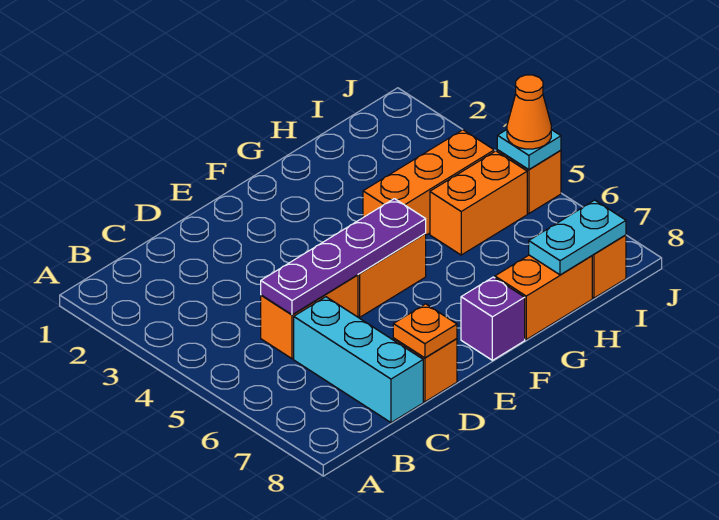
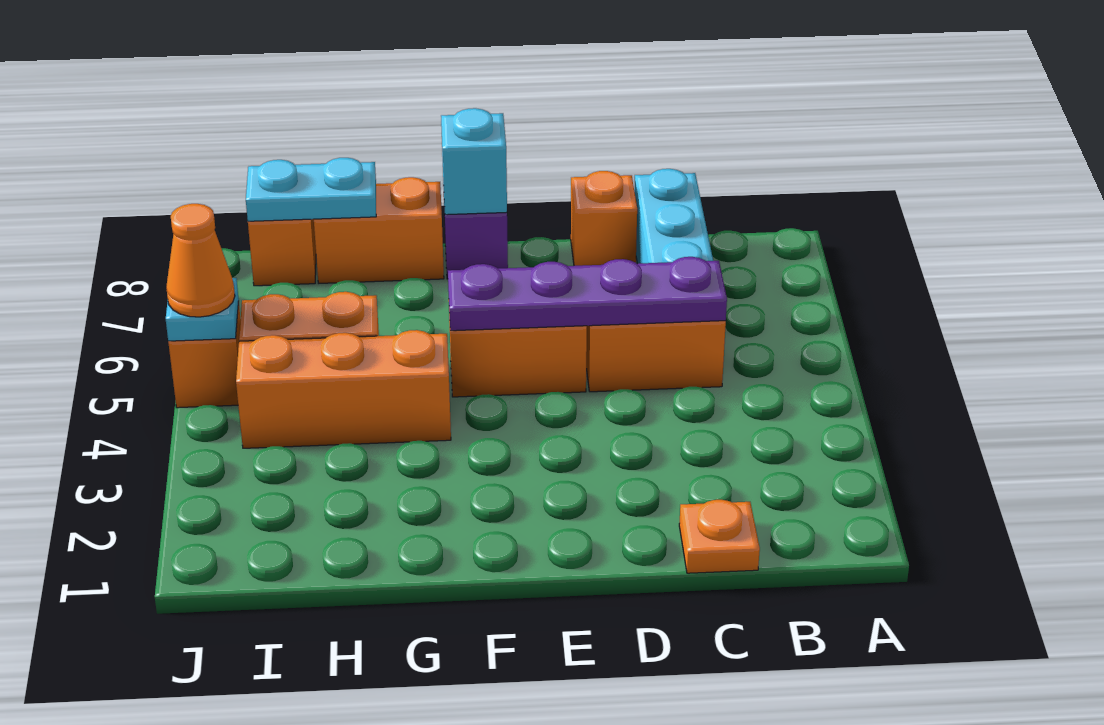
orange plate D8 level 2 -> orange plate C1 level 1
none -> cyan brick F8 level 2

